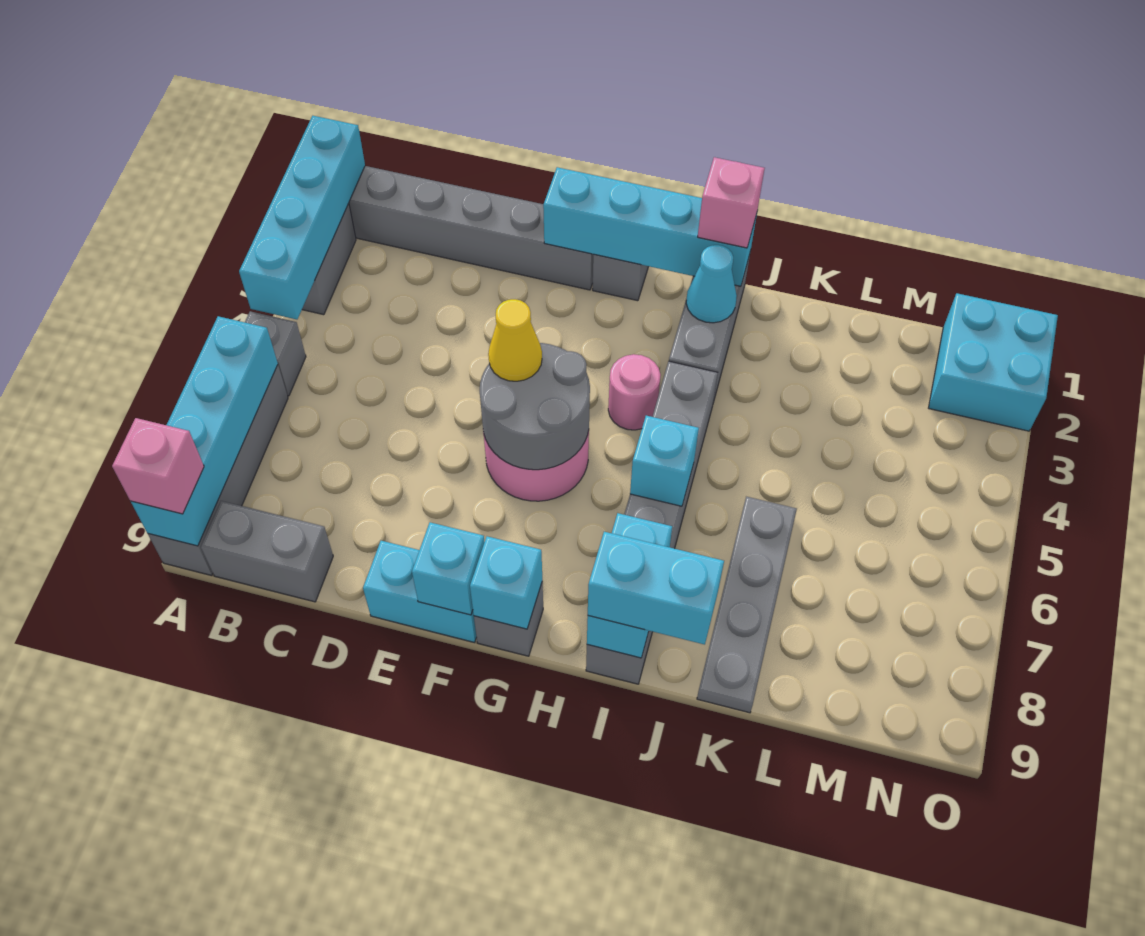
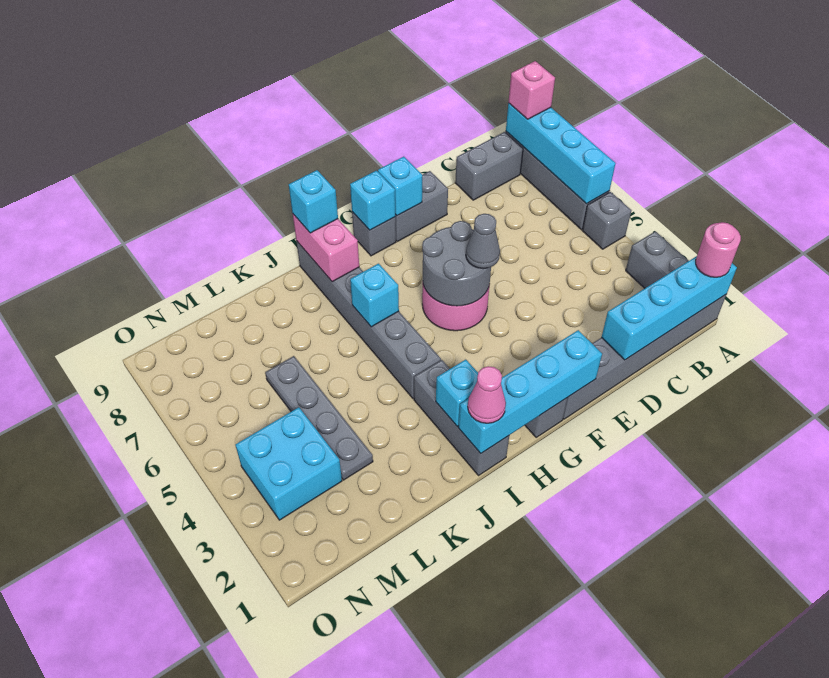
cyan brick A1:A4 level 2 -> cyan brick A1:D1 level 2
cyan brick E9:F9 level 1 -> grey brick E9:F9 level 1
yellow cone F5 level 3 -> grey cone F5 level 3
pink round brick H4 level 1 -> pink round brick A1 level 3
pink brick I1 level 3 -> pink cone I1 level 3
cyan cone I2 level 2 -> cyan brick I2 level 2
cyan brick I8:I9 level 2 -> pink brick I8:I9 level 2
cyan brick I9:J9 level 3 -> cyan brick I9 level 3
grey plate K6:K9 level 1 -> grey plate L3:L6 level 1
cyan brick N1:O2 level 1 -> cyan brick M3:N4 level 1

